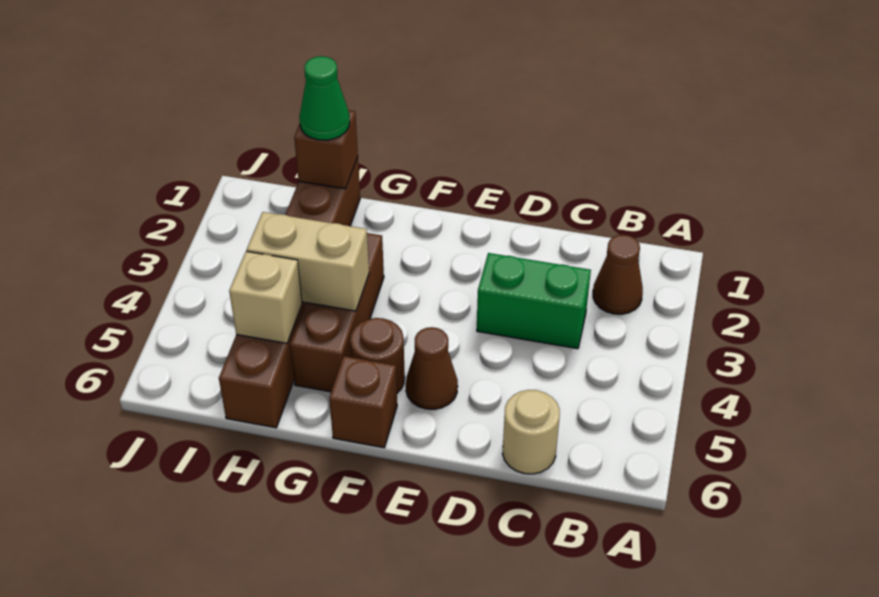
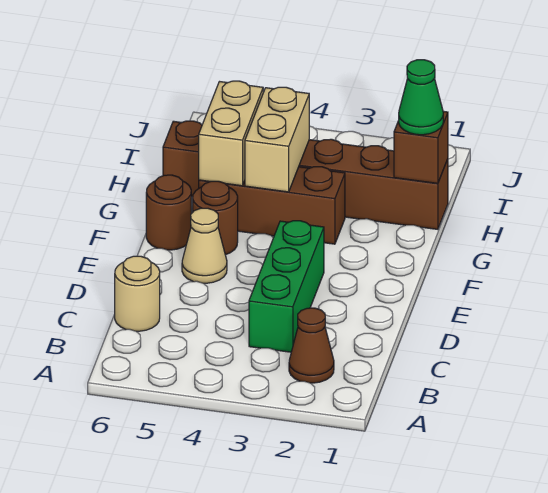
green brick C3:D3 level 1 -> green brick C3:E3 level 1
brown cone E5 level 1 -> tan cone E5 level 1
brown brick F6 level 1 -> brown round brick F6 level 1
tan brick H5 level 2 -> tan brick G5:H5 level 2

